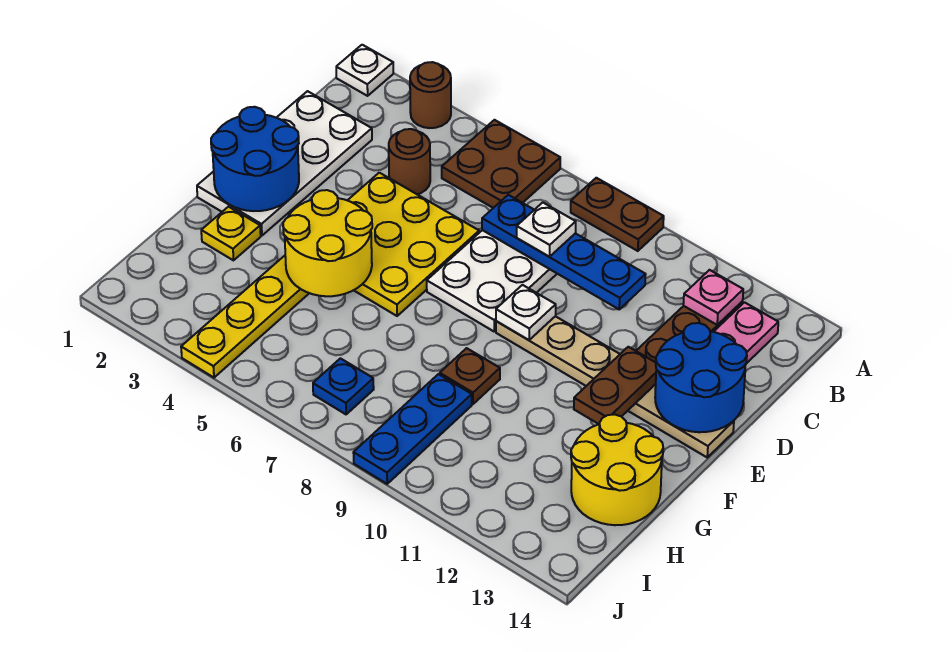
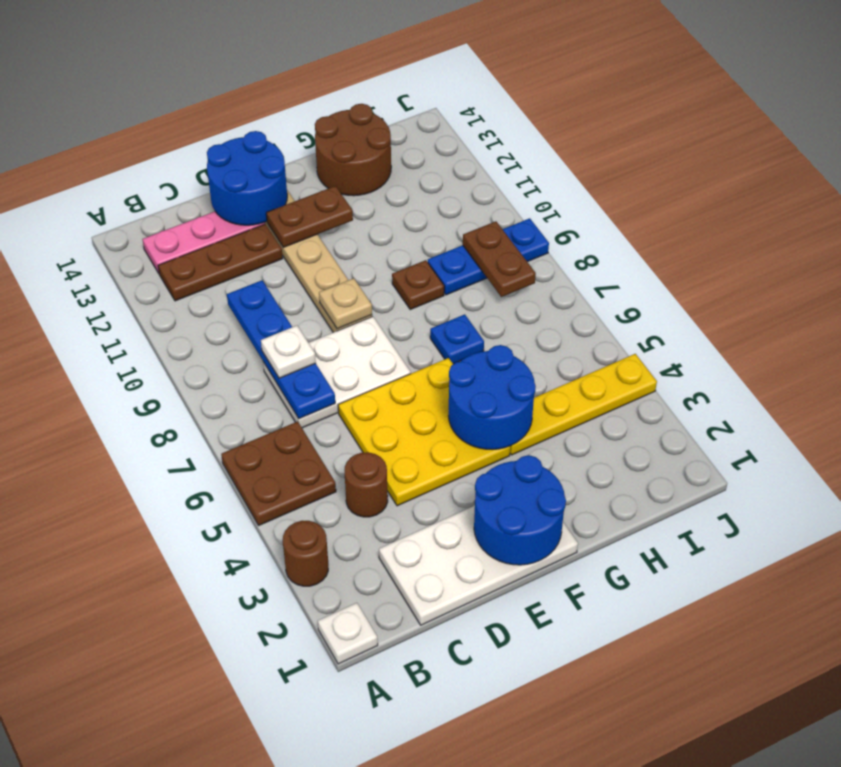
brown plate A8:A9 level 1 -> brown plate I8:I9 level 2
pink plate B12 level 2 -> none
white plate E9 level 2 -> tan plate E9 level 2
yellow round brick F4:G5 level 2 -> blue round brick F4:G5 level 2
yellow plate G2 level 1 -> none
yellow round brick G13:H14 level 1 -> brown round brick G13:H14 level 1
blue plate I7 level 1 -> blue plate G7 level 1

